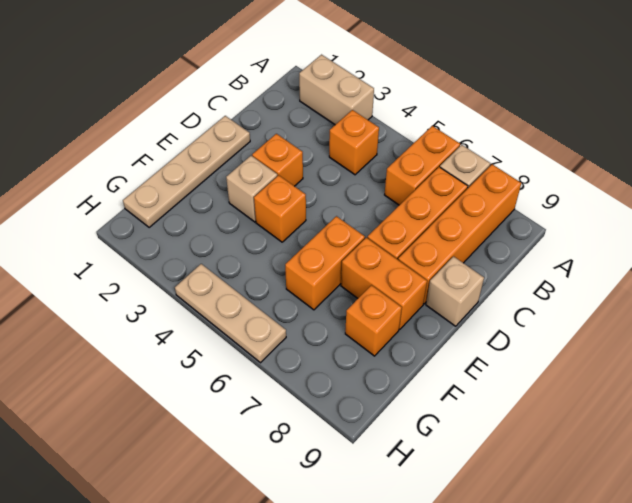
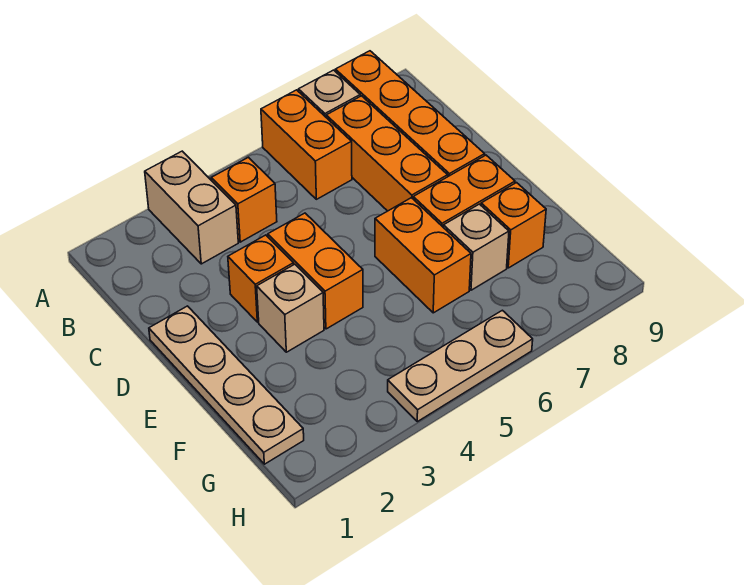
tan brick A2:A3 level 1 -> tan brick A3:B3 level 1
tan brick D9 level 1 -> tan brick F7 level 1
orange brick E4 level 1 -> orange brick D4:E4 level 1

